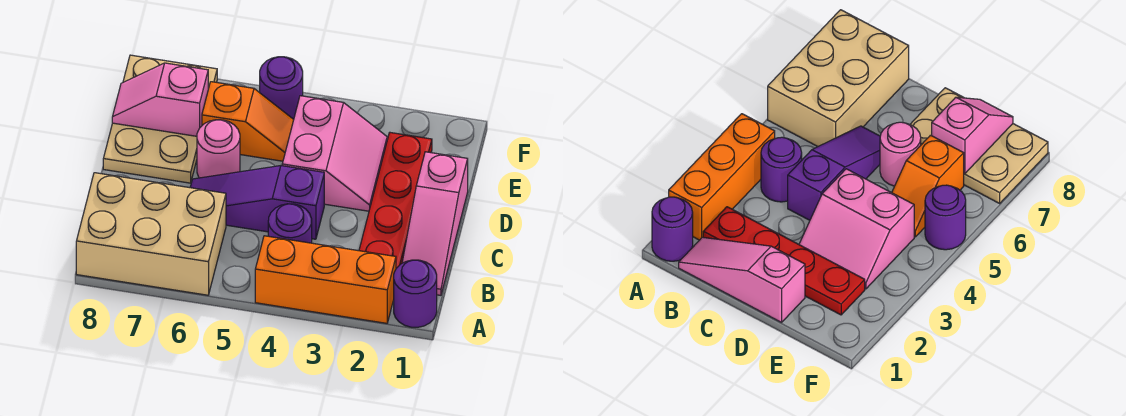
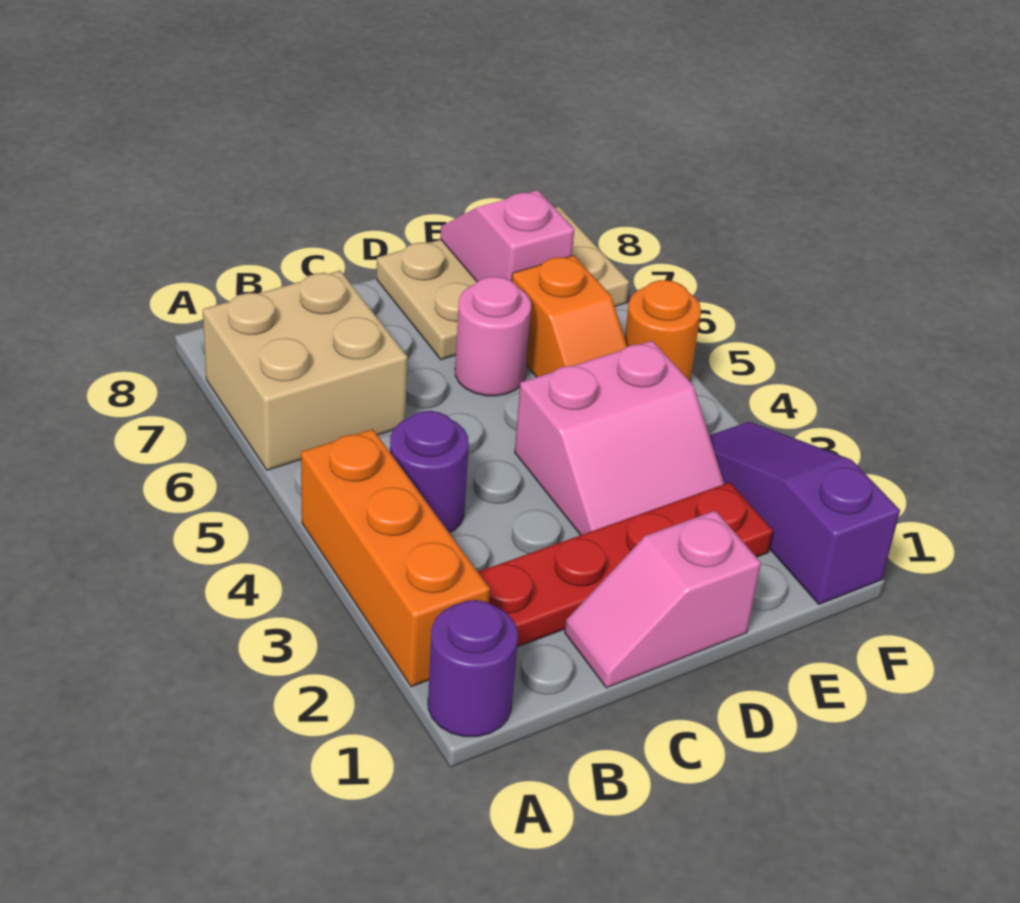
tan brick A6:B8 level 1 -> tan brick A6:B7 level 1
pink slope B1:D1 level 1 top D -> pink slope C1:D1 level 1 top D
purple slope C4:C6 level 1 top 4 -> purple slope F1:F3 level 1 top 1
purple round brick F5 level 1 -> orange round brick F5 level 1

